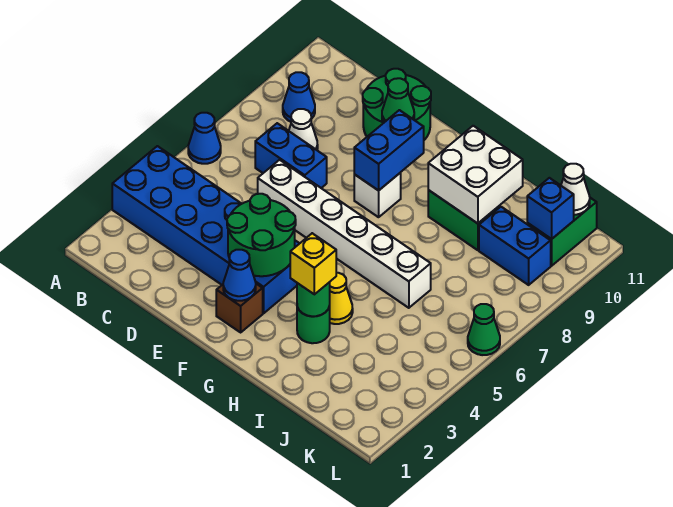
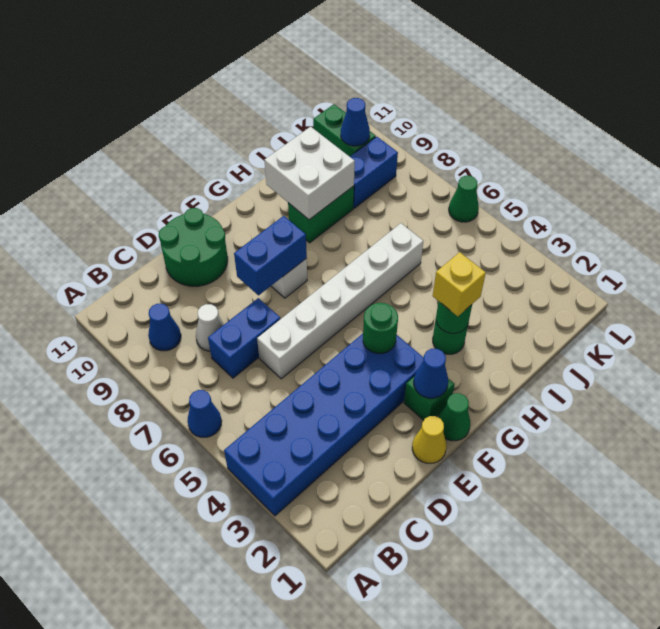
green round brick E3:F4 level 2 -> green round brick F4 level 2
green cone E10 level 2 -> green cone F1 level 1
brown brick F2 level 1 -> green brick F2 level 1
blue brick F8:F9 level 2 -> blue brick E8:F8 level 2
yellow cone H4 level 1 -> yellow cone E1 level 1
blue brick K10 level 2 -> blue cone K10 level 2
white cone K11 level 2 -> none

